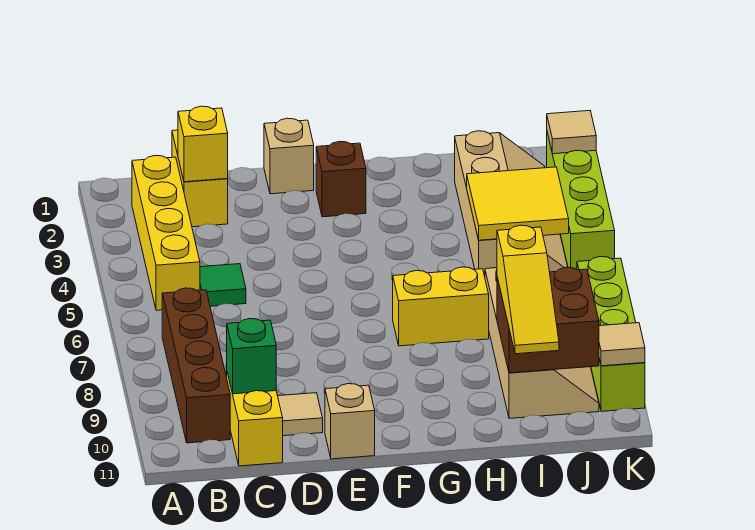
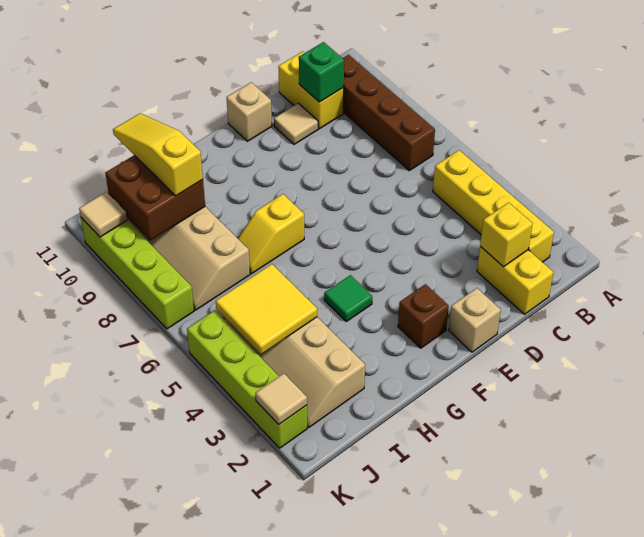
green tile C5 level 1 -> green tile G4 level 1
yellow brick G7:H7 level 1 -> yellow slope G7:H7 level 1 top G

